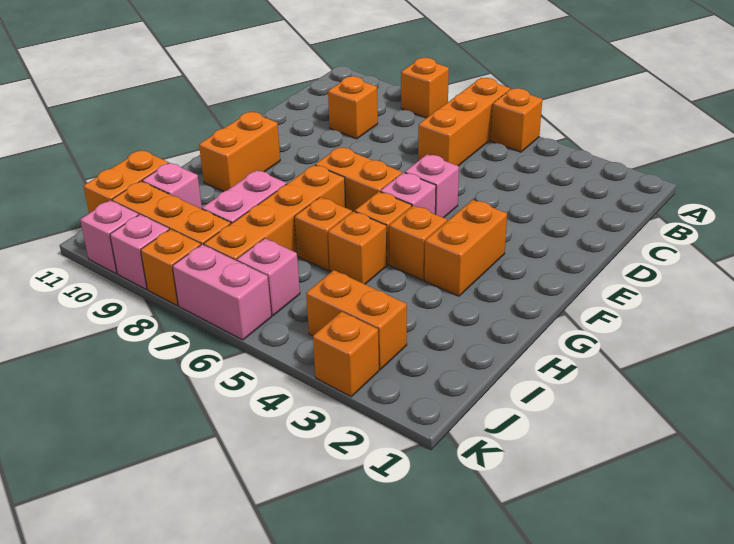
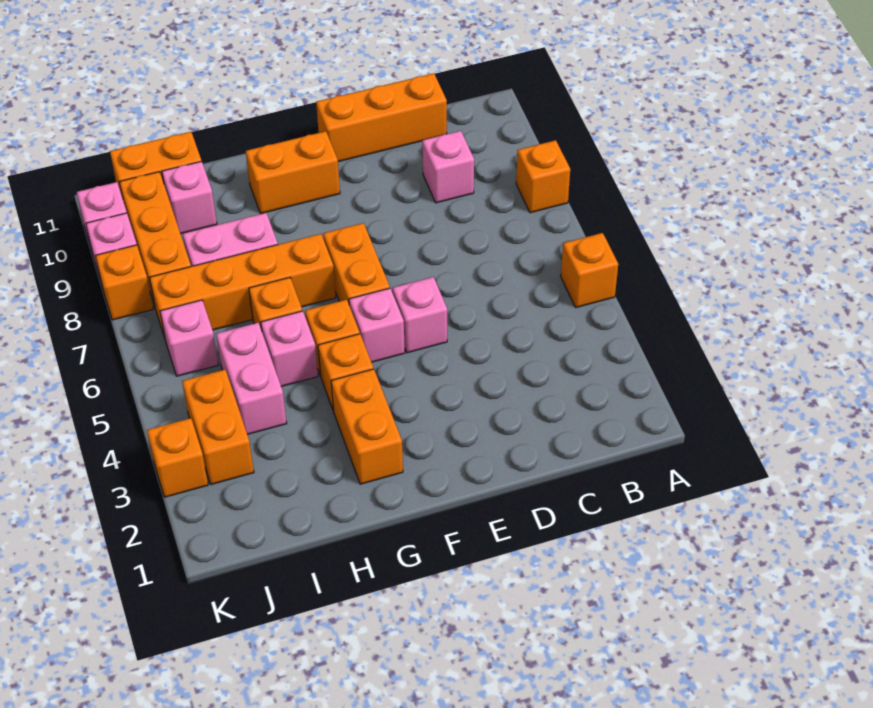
orange brick A6:C6 level 1 -> orange brick C11:E11 level 1
orange brick C9 level 1 -> pink brick C9 level 1
orange brick F3:G3 level 1 -> orange brick G2:G3 level 1
orange brick H5 level 1 -> pink brick H5 level 1
pink brick K6:K7 level 1 -> pink brick I4:I5 level 1

